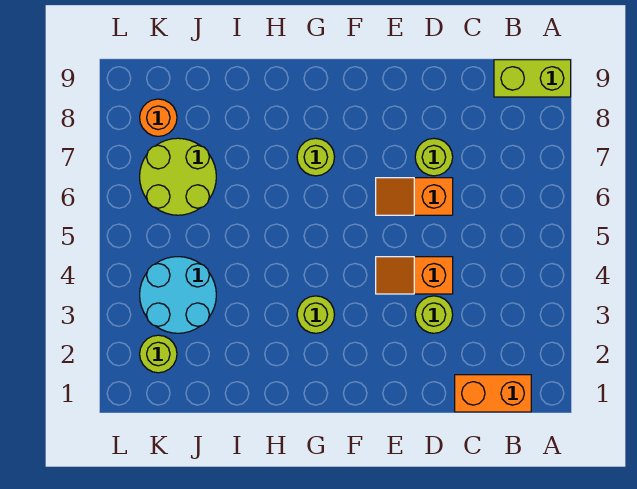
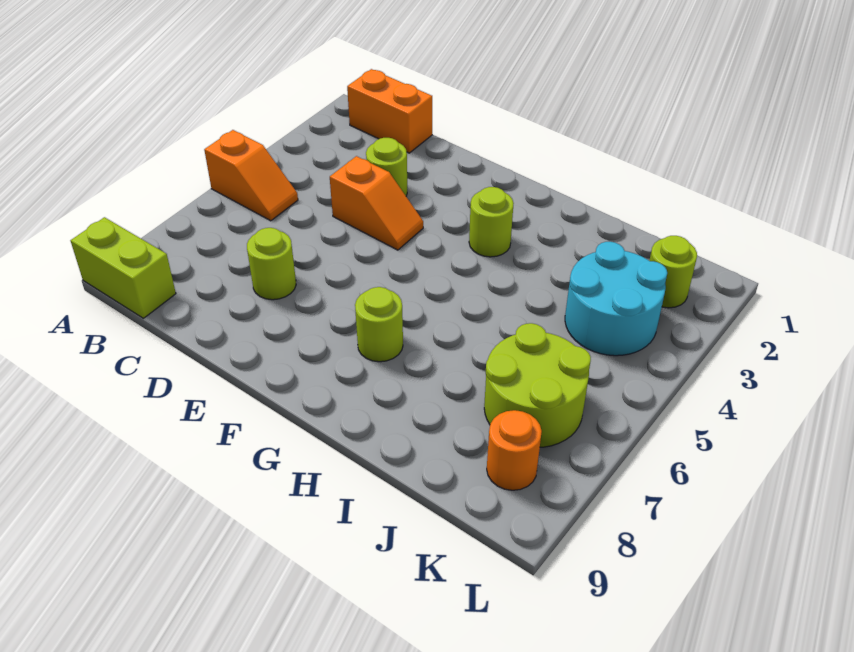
orange slope D6:E6 level 1 top D -> orange slope A5:B5 level 1 top A

